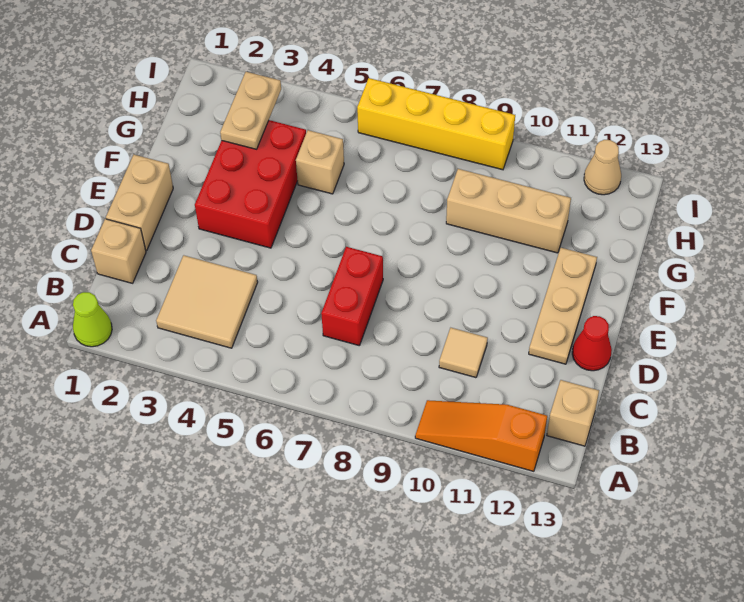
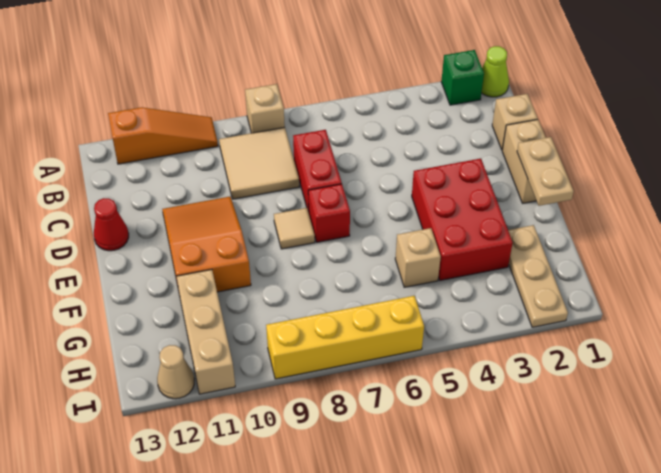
none -> green brick A2 level 1
tan tile B3:C4 level 1 -> tan tile B8:C9 level 1
tan brick B13 level 1 -> tan brick A8 level 1
tan tile C10 level 1 -> tan tile E8 level 1
none -> orange slope D10:F11 level 1 top F
tan plate D12:F12 level 1 -> tan plate G2:I2 level 1
none -> red brick E7 level 1
tan plate G3:H3 level 2 -> tan plate E1:F1 level 2
tan brick G9:G11 level 1 -> tan brick G11:I11 level 1

